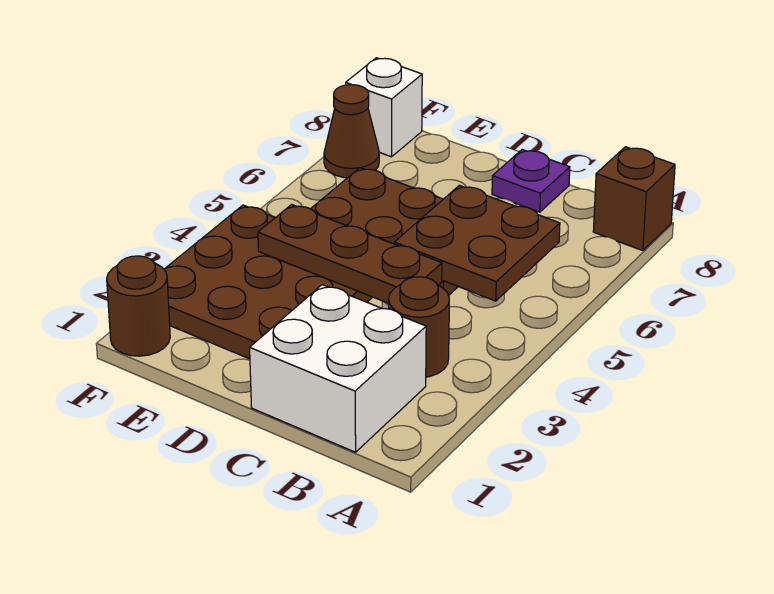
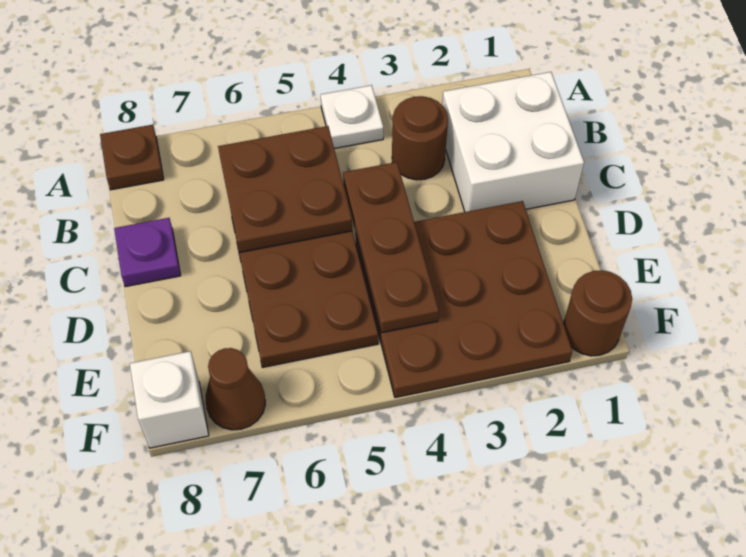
none -> white plate A4 level 1
brown brick A8 level 1 -> brown plate A8 level 1

